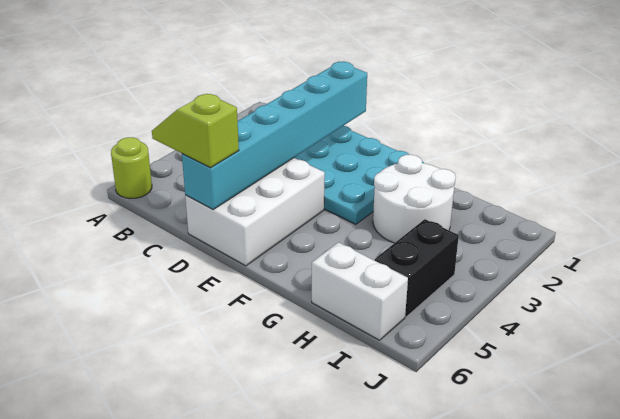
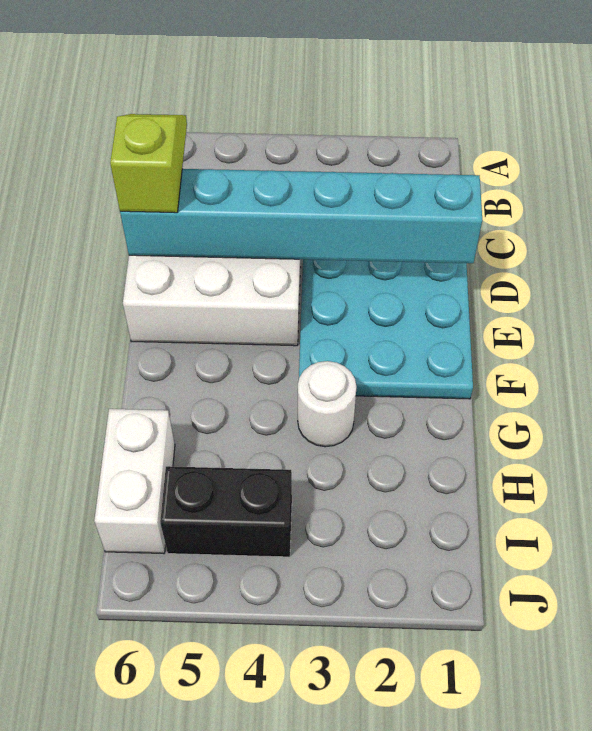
lime round brick A6 level 1 -> none
white round brick G2:H3 level 1 -> white round brick G3 level 1

